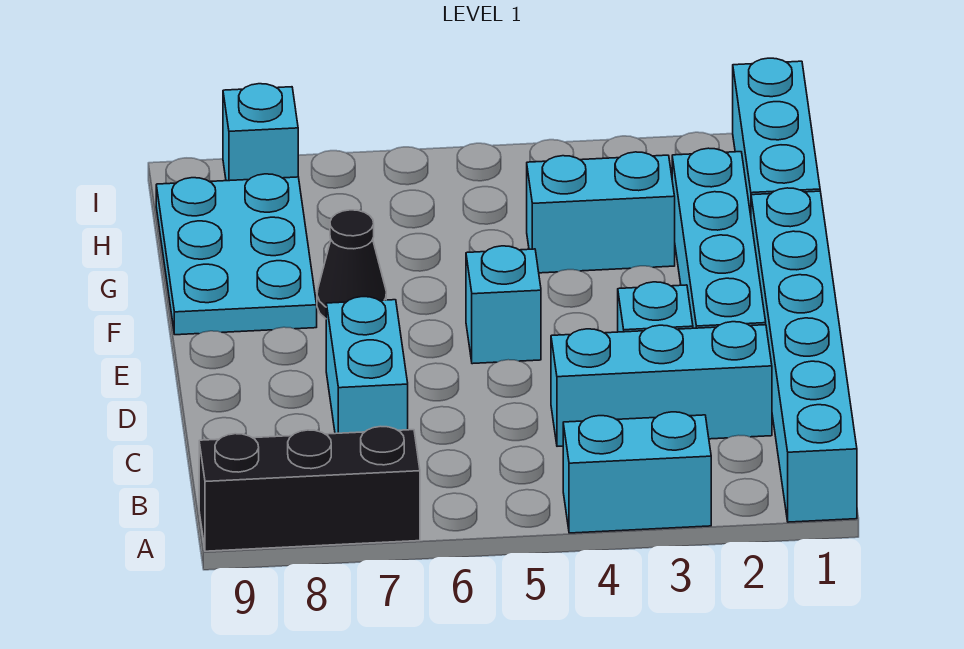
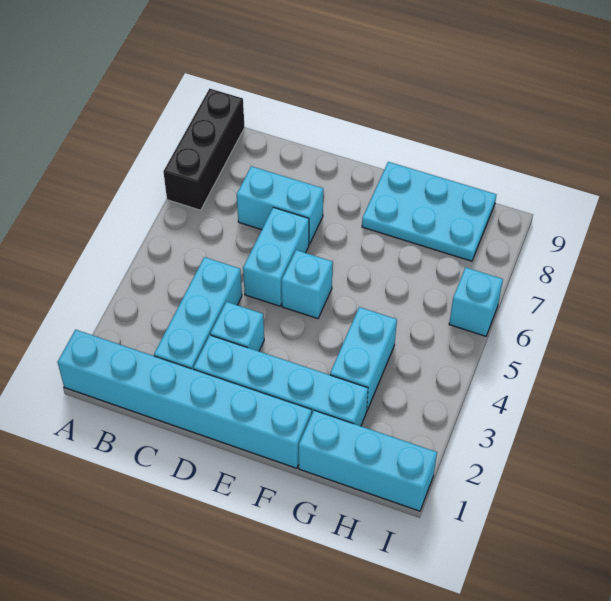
cyan brick A3:A4 level 1 -> cyan brick D5:D6 level 1
black cone F7 level 1 -> none
cyan brick I8 level 1 -> cyan brick I6 level 1

